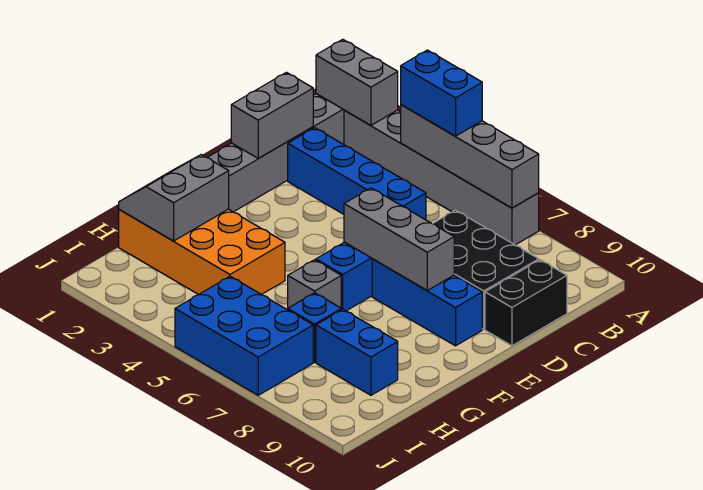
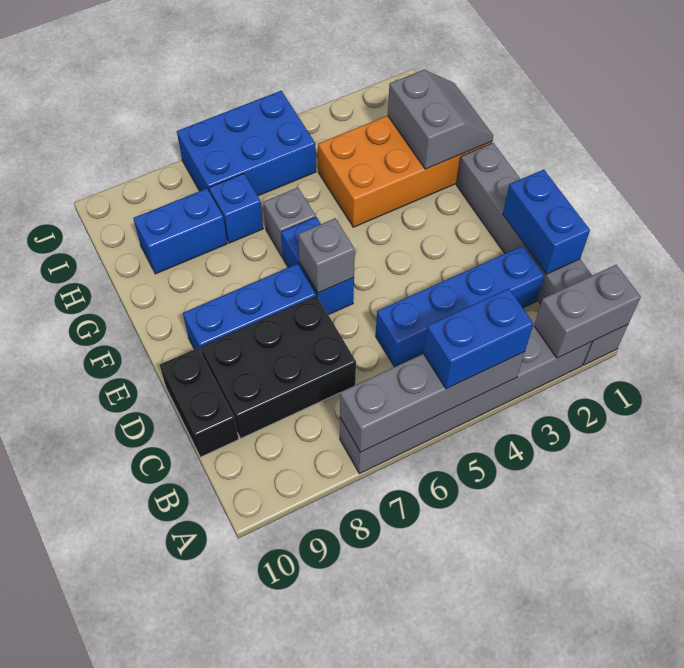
grey brick C1:D1 level 2 -> blue brick C1:D1 level 2
grey brick E6:E8 level 2 -> grey brick E6 level 2

